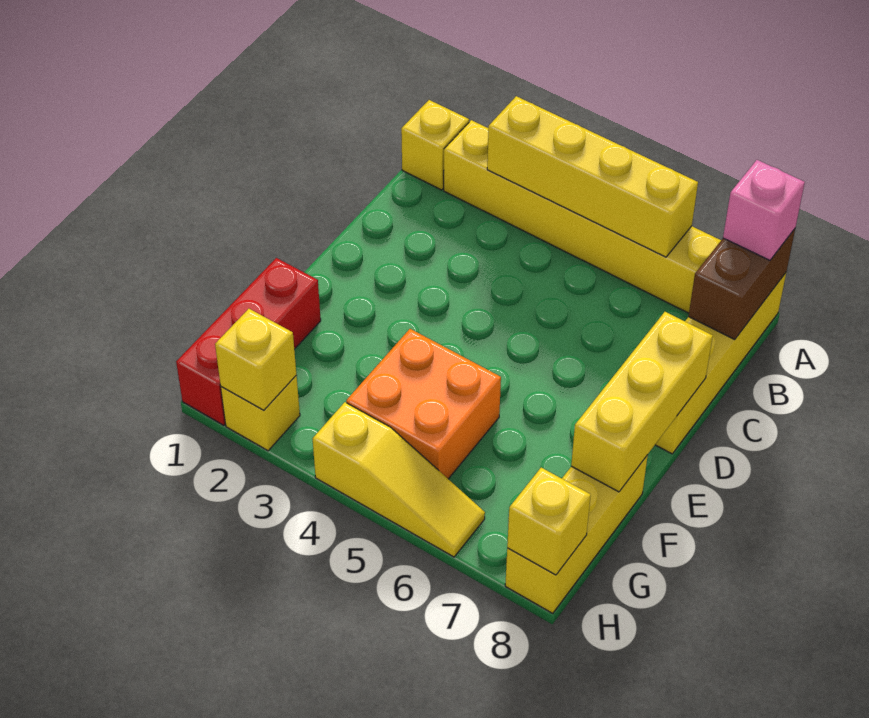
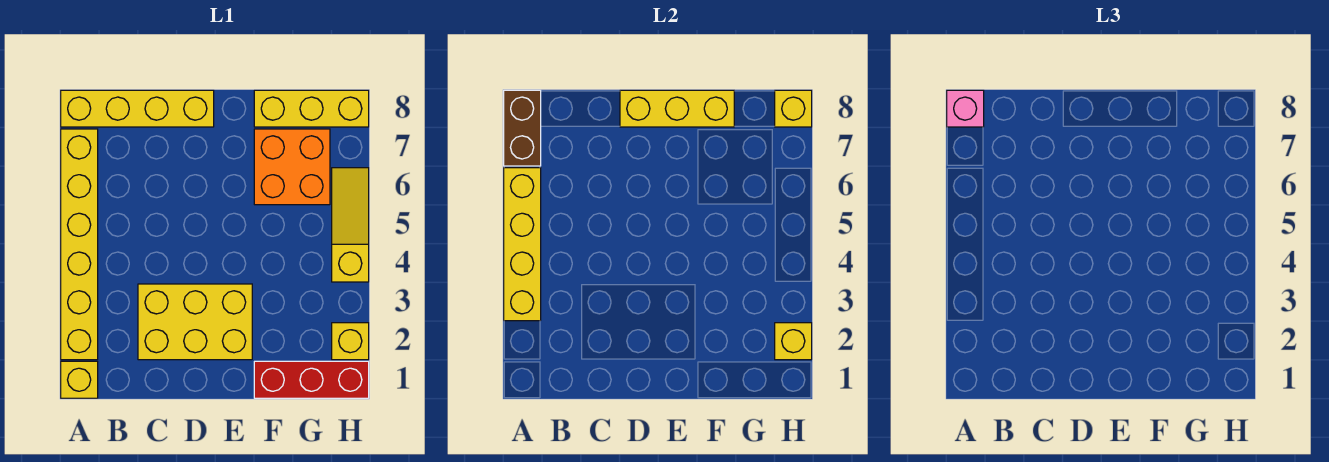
brown brick A8:B8 level 2 -> brown brick A7:A8 level 2
none -> yellow brick C2:E3 level 1
orange brick F4:G5 level 1 -> orange brick F6:G7 level 1

